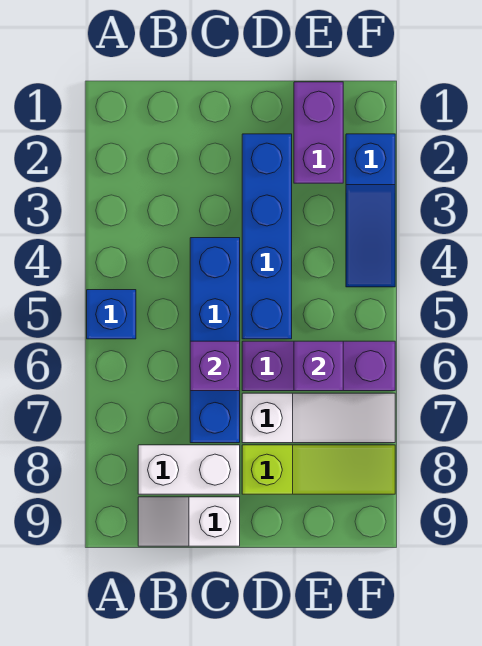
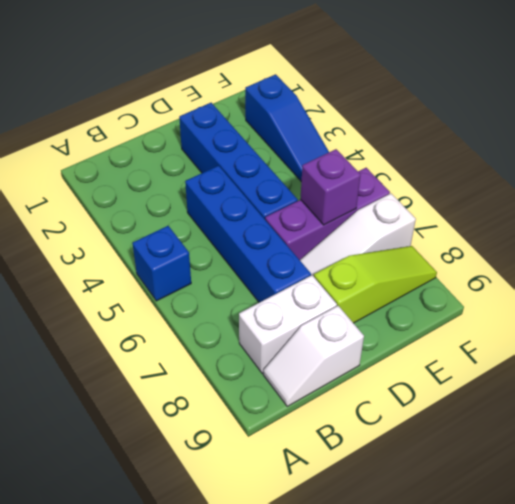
purple brick C6 level 2 -> none
white slope D7:F7 level 1 top D -> white slope D7:F7 level 1 top F
purple brick E1:E2 level 1 -> none

